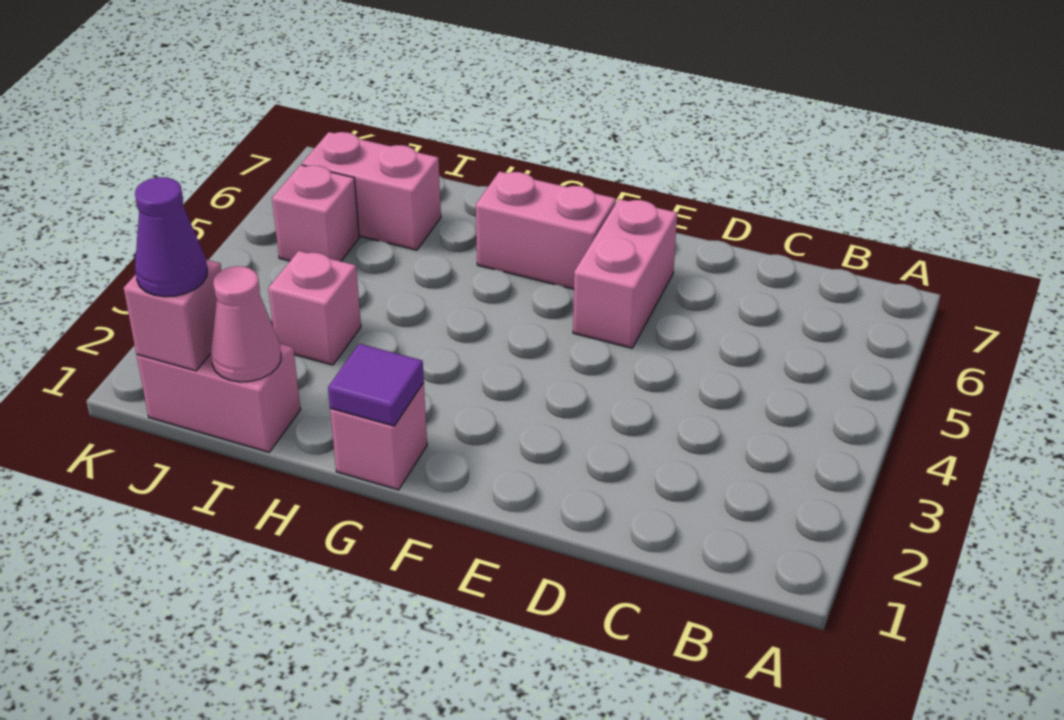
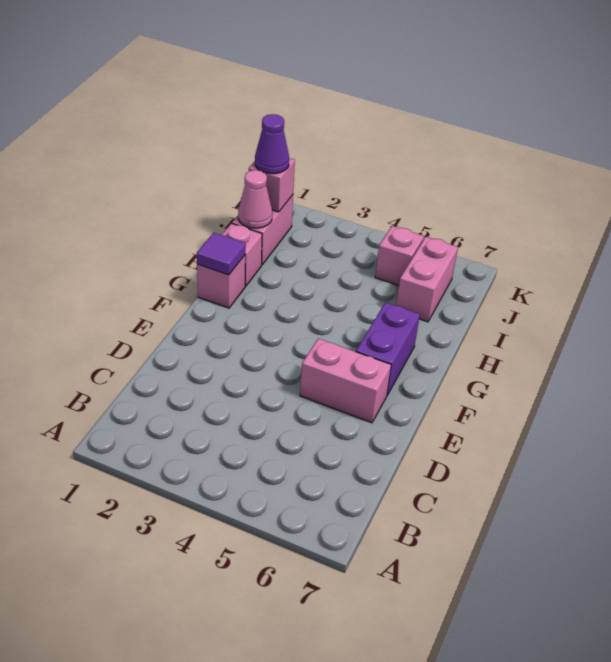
pink brick F6:G6 level 1 -> purple brick F6:G6 level 1
pink brick I3 level 1 -> pink brick H1 level 1

